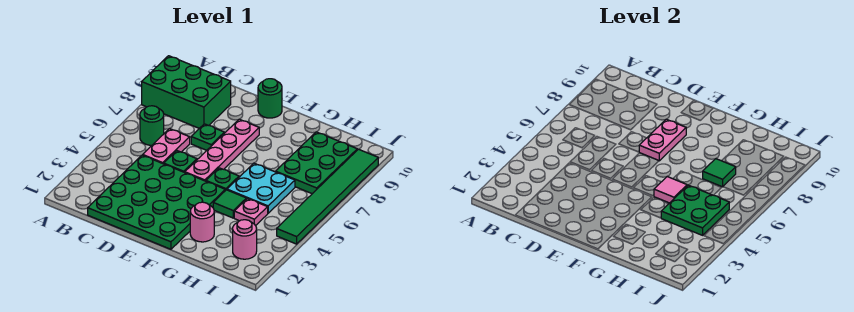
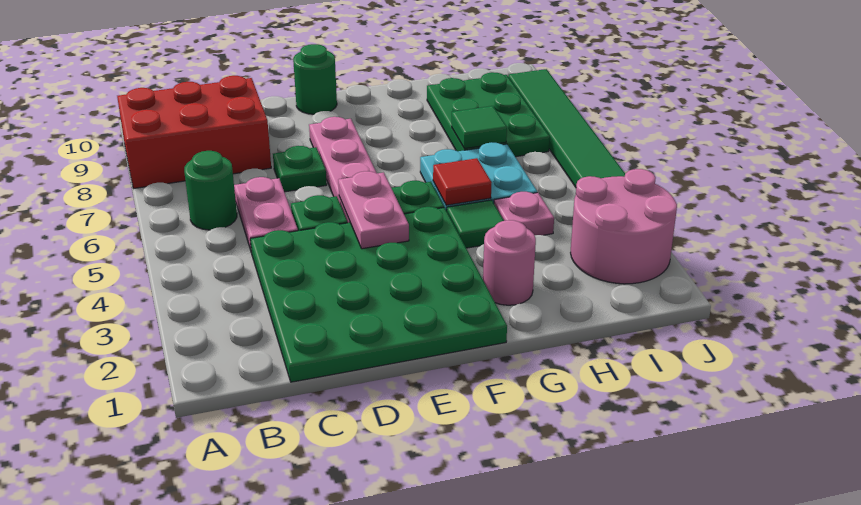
green brick A8:C9 level 1 -> red brick A8:C9 level 1
pink plate E7:E8 level 2 -> pink plate E4:E5 level 2
pink tile G5 level 2 -> red tile G5 level 2
green plate H4:I5 level 2 -> none
pink round brick I2 level 1 -> pink round brick I2:J3 level 1

